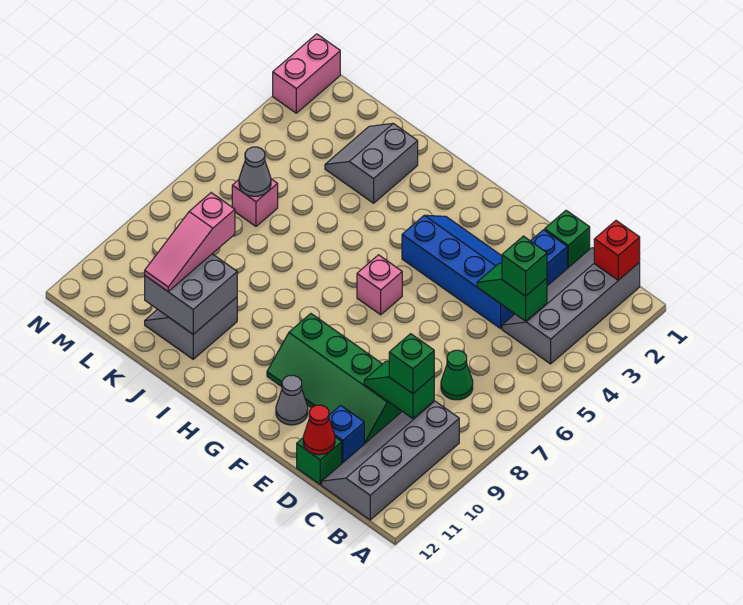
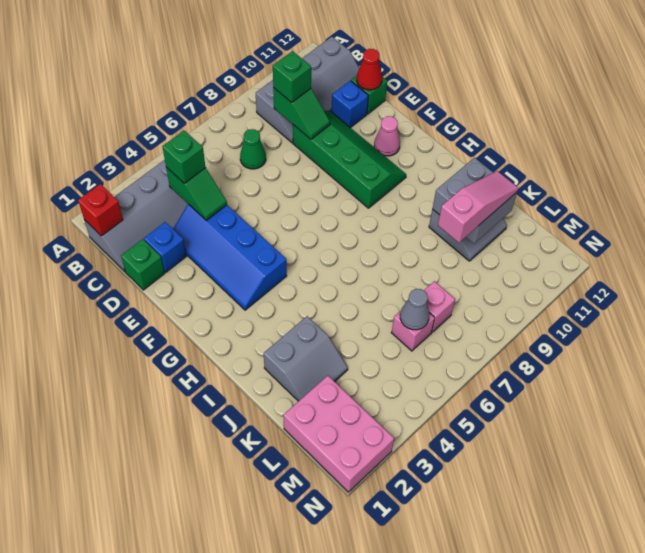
grey cone F11 level 1 -> pink cone F11 level 1
pink brick G6 level 1 -> pink brick L7 level 1
pink brick N1:N2 level 1 -> pink brick L1:N2 level 1

